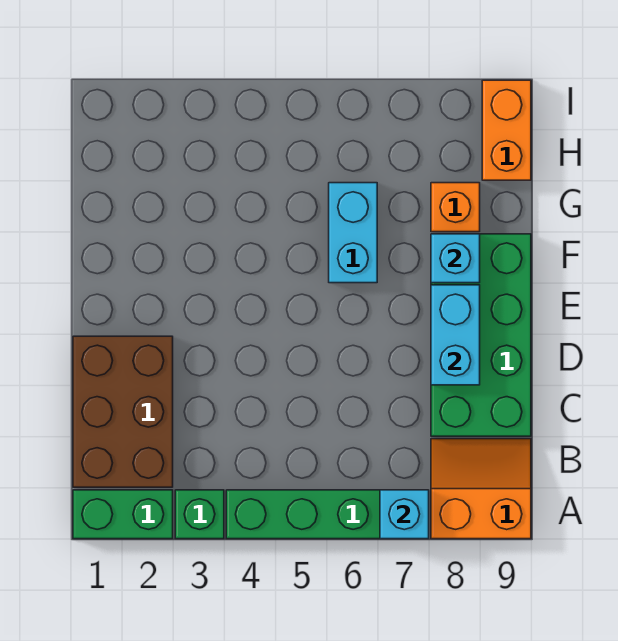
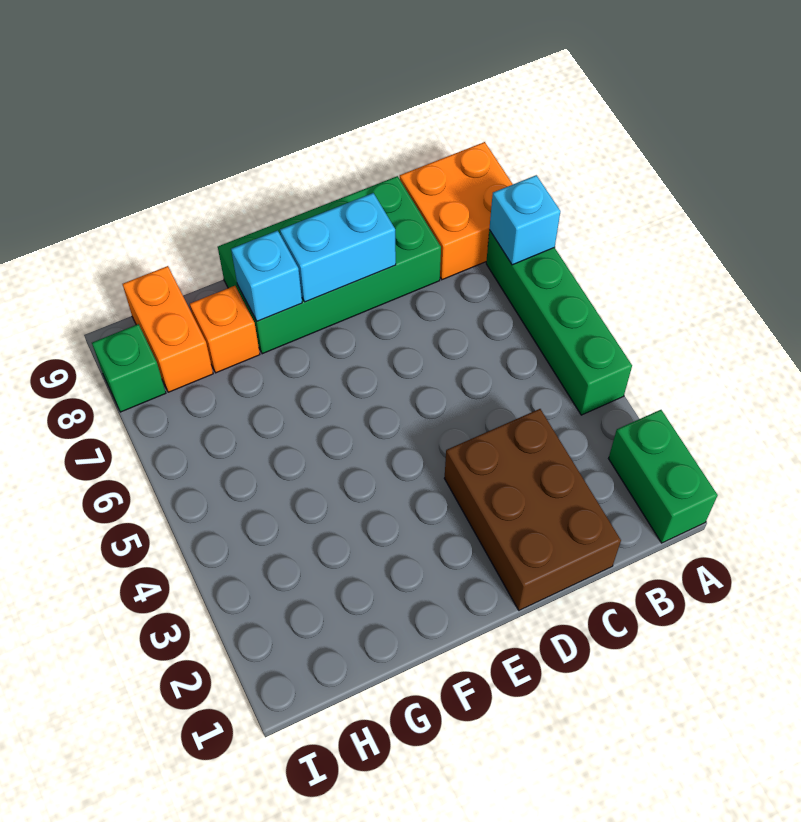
green brick A3 level 1 -> green brick I8 level 1
orange slope A8:B9 level 1 top A -> orange brick A8:B9 level 1
brown brick B1:D2 level 1 -> brown brick C1:D3 level 1
cyan brick F6:G6 level 1 -> none
orange brick H9:I9 level 1 -> orange brick H8:H9 level 1

